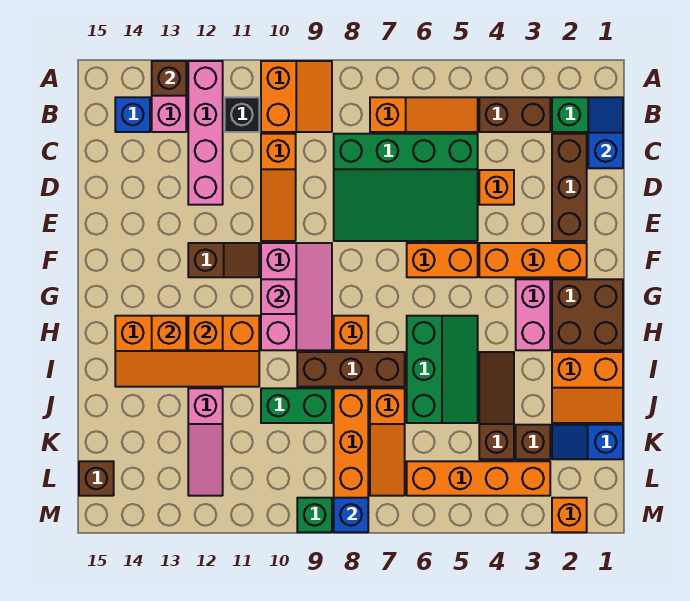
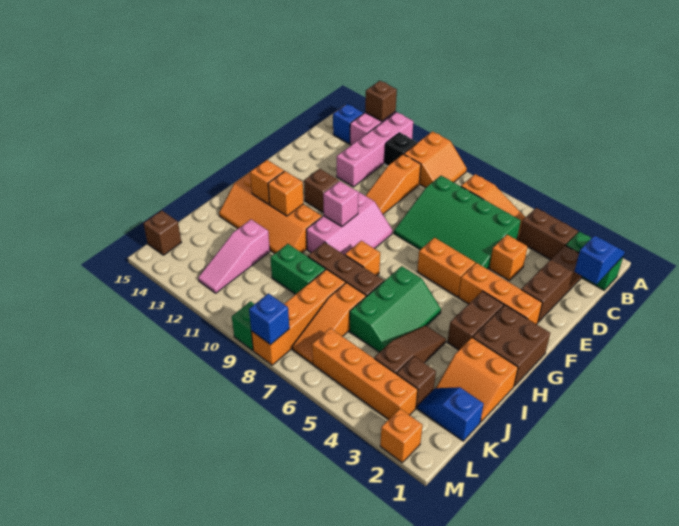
pink brick G3:H3 level 1 -> brown brick G3:H3 level 1

